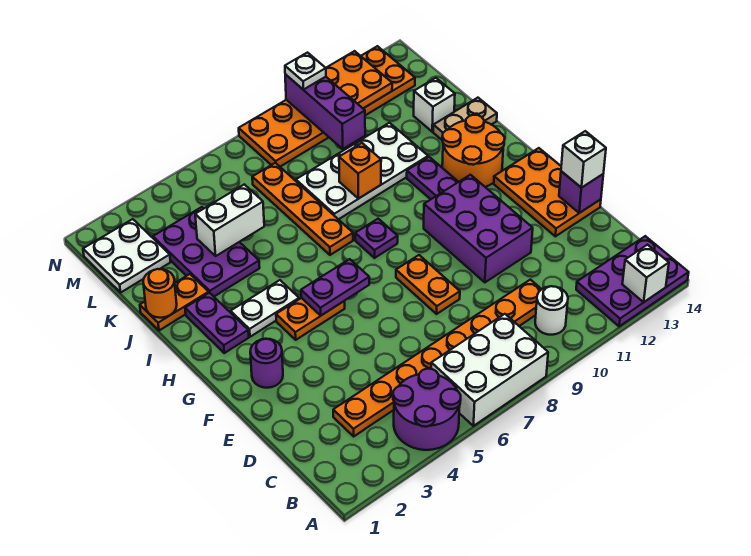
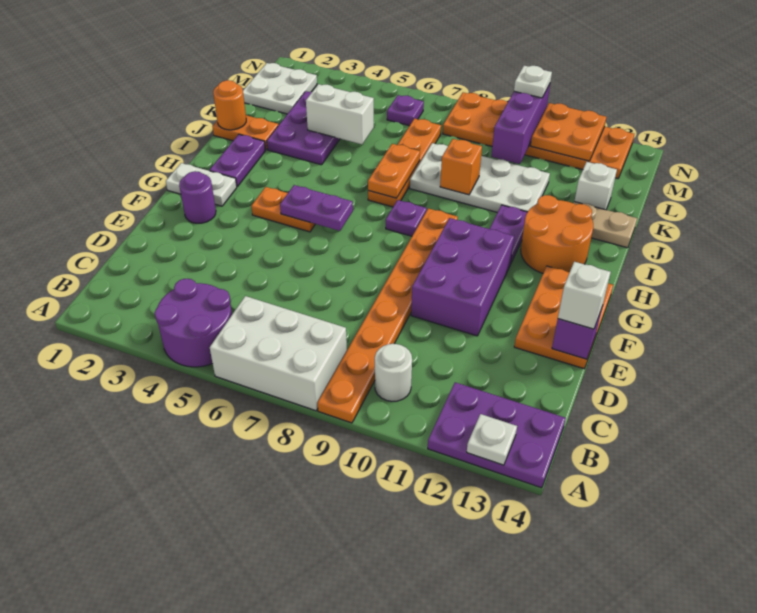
white brick A13 level 2 -> white plate A13 level 2
orange plate C3:C10 level 1 -> orange plate A9:H9 level 1
orange plate E8:F8 level 1 -> orange plate I7:J7 level 2
white plate H3:H4 level 1 -> white plate G1:G2 level 1
none -> purple plate M6 level 1

